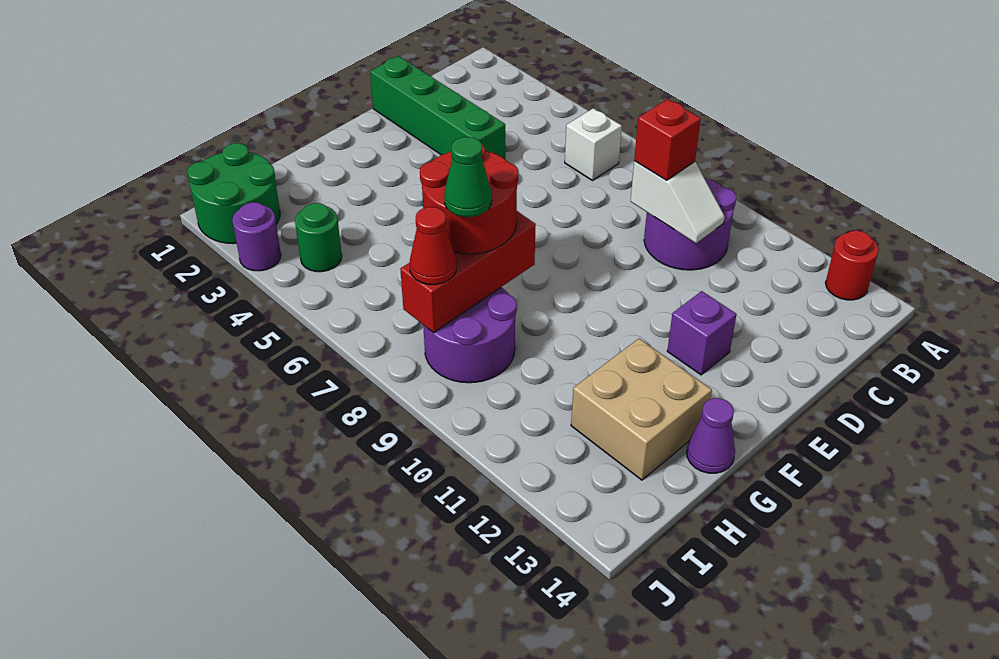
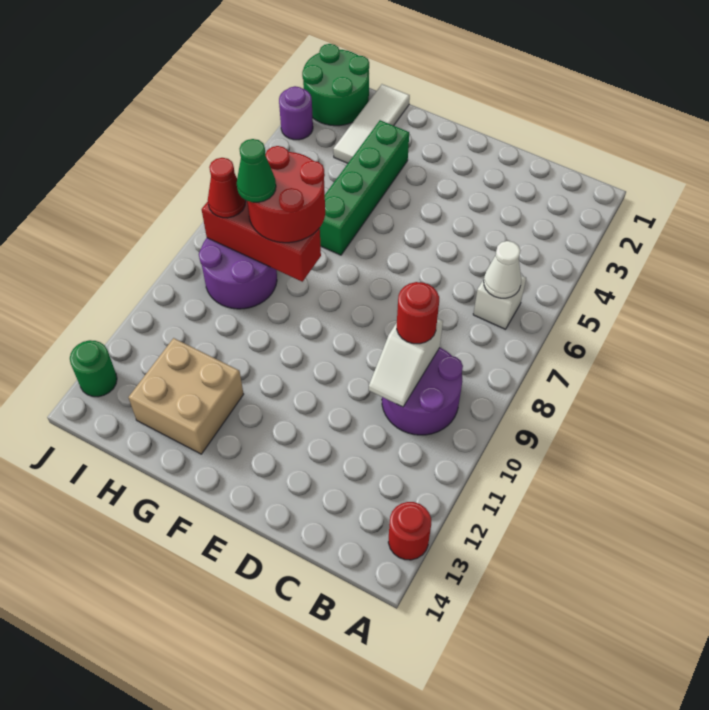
none -> white cone B6 level 2
red brick C9 level 3 -> red round brick C9 level 3
green brick D1:D4 level 1 -> green brick G3:G6 level 1
purple brick E12 level 1 -> none
purple cone G14 level 1 -> none
none -> white tile H1:H3 level 1
green round brick I4 level 1 -> green round brick J13 level 1

